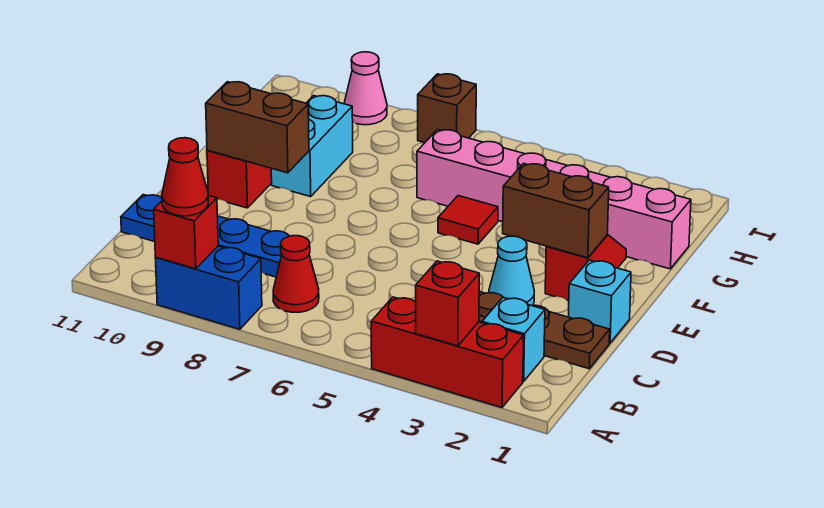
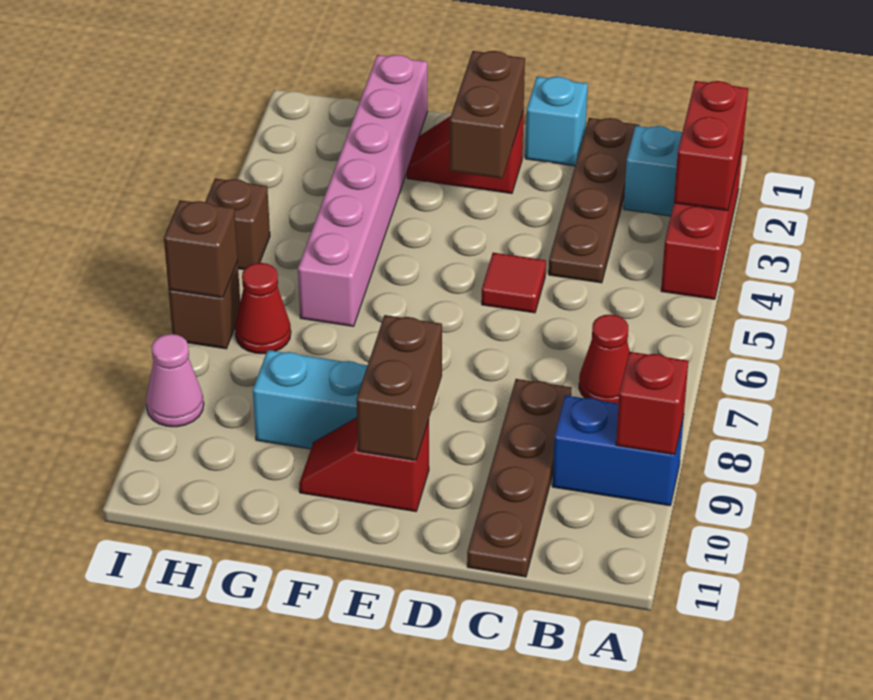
red brick A3 level 2 -> red brick A2:A3 level 2
blue brick A8:A9 level 1 -> blue brick A9:B9 level 1
red cone A9 level 3 -> red cone H7 level 1
blue plate C8:C11 level 1 -> brown plate C8:C11 level 1
cyan cone D3 level 1 -> none
red tile F5 level 1 -> red tile D5 level 1
none -> brown brick I5 level 1
none -> brown brick I7 level 2

